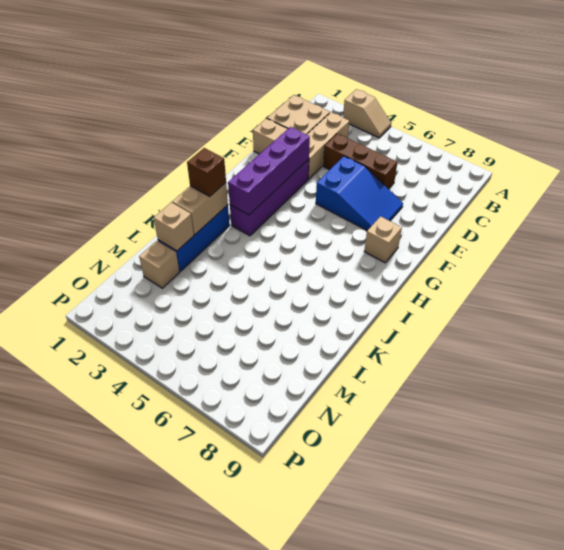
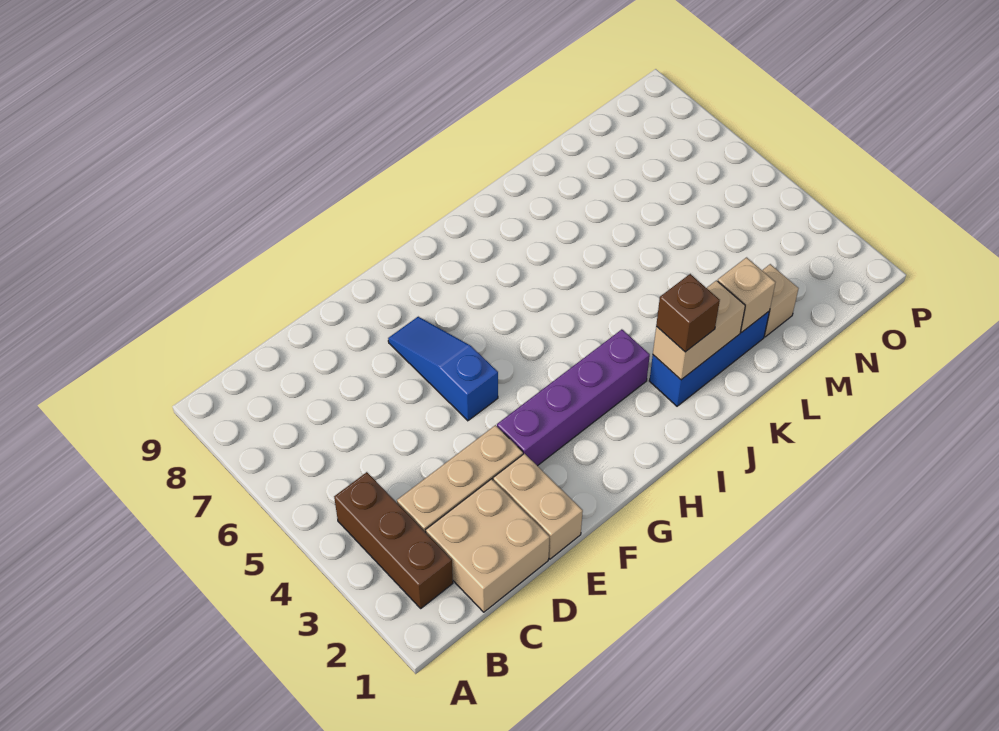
tan slope A3:A4 level 1 top 3 -> none
brown brick D4:D6 level 1 -> brown brick B2:B4 level 1
blue slope E5:F7 level 1 top 5 -> blue slope F5:F7 level 1 top 5
purple brick F3:I3 level 2 -> none
tan brick G8 level 1 -> none

